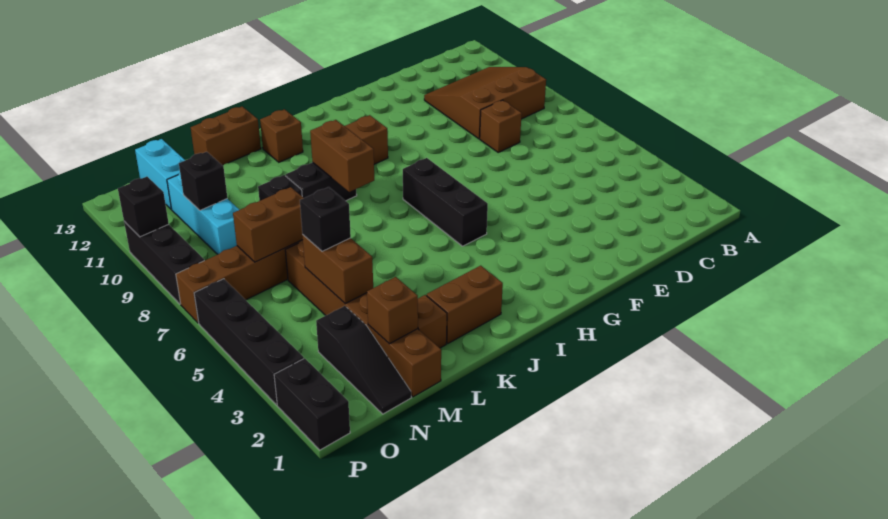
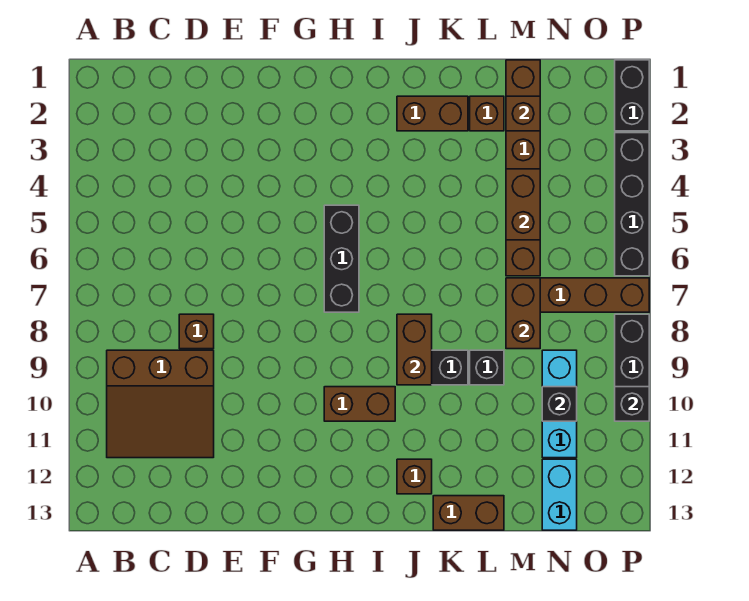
black brick M5 level 3 -> none
brown brick M7:N7 level 2 -> brown brick M7:M8 level 2
black slope N1:N3 level 1 top 3 -> none

